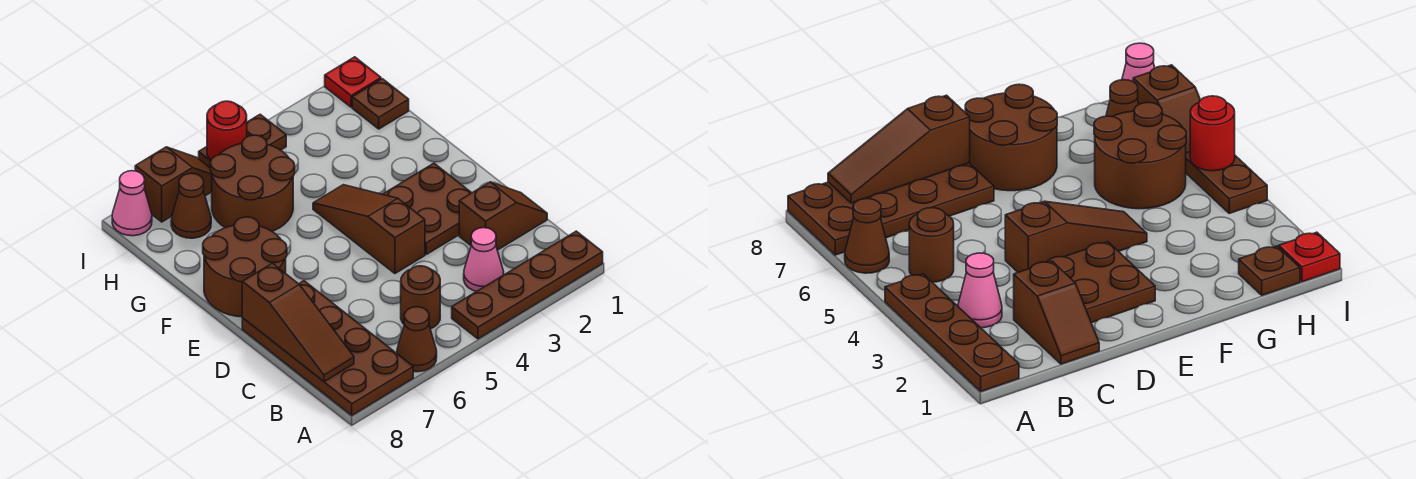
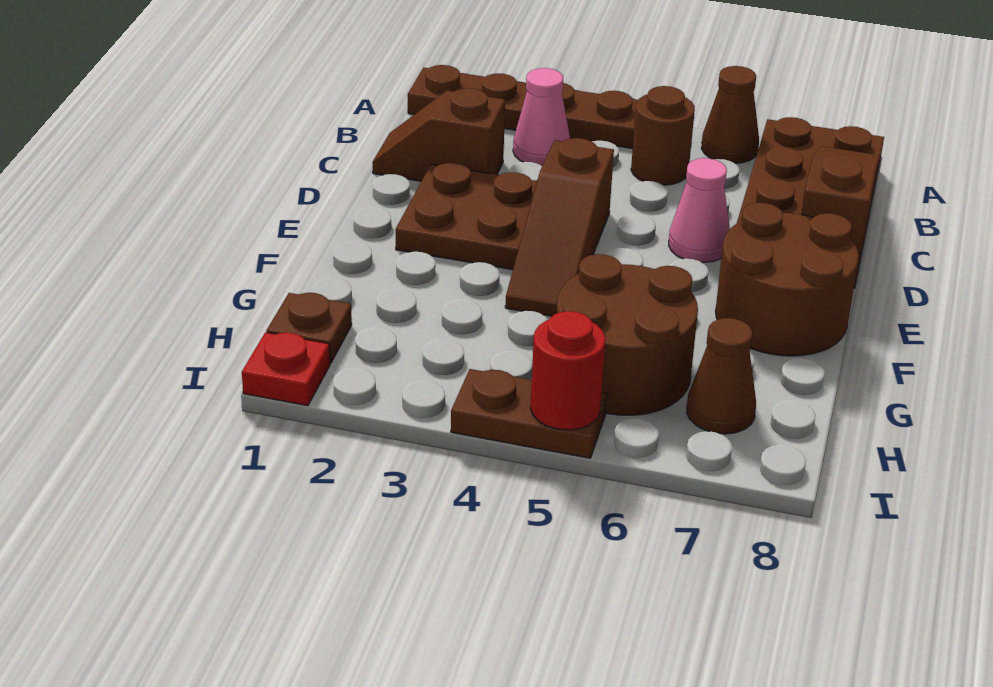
brown slope I6:I7 level 1 top 7 -> none
pink cone I8 level 1 -> pink cone D6 level 1

